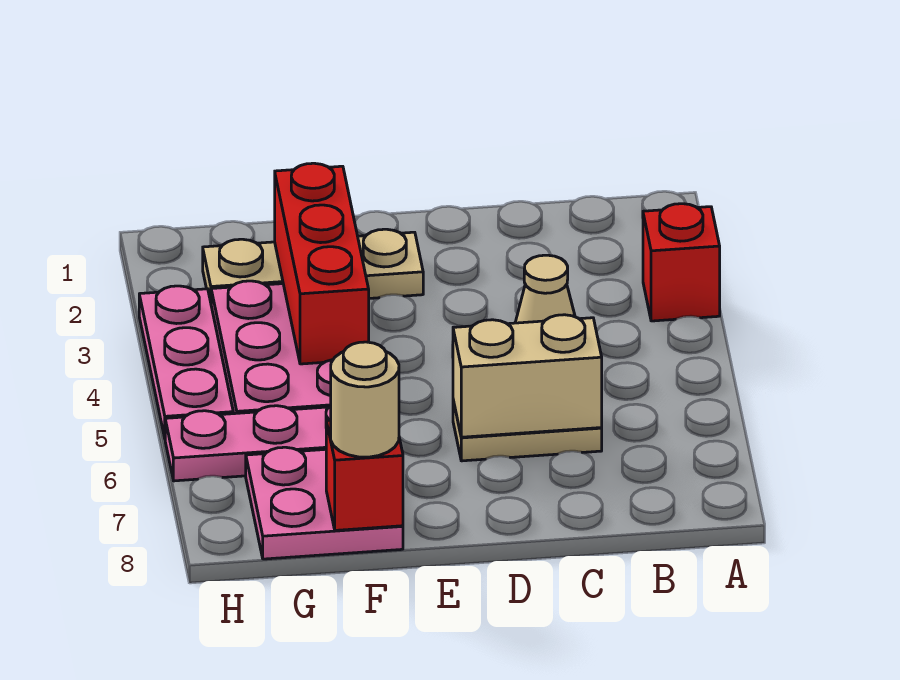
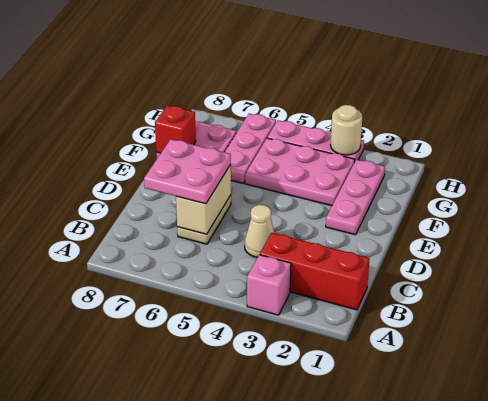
red brick A3 level 1 -> pink brick A3 level 1
none -> pink plate C6:D7 level 3
tan plate E2:G2 level 1 -> pink plate E2:G2 level 1
red brick F2:F4 level 2 -> red brick B1:B3 level 1
tan round brick F8 level 3 -> tan round brick H3 level 2

